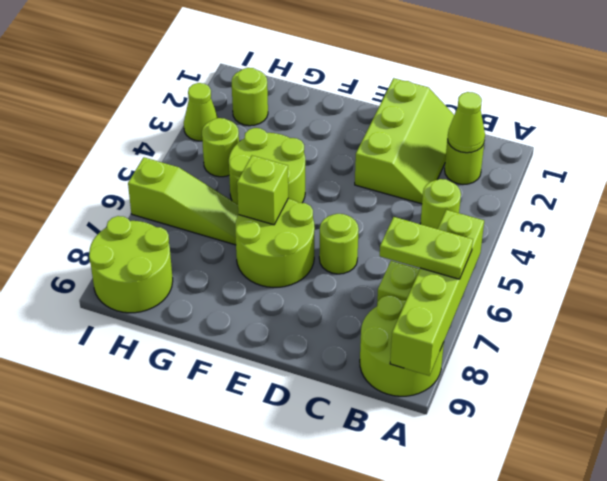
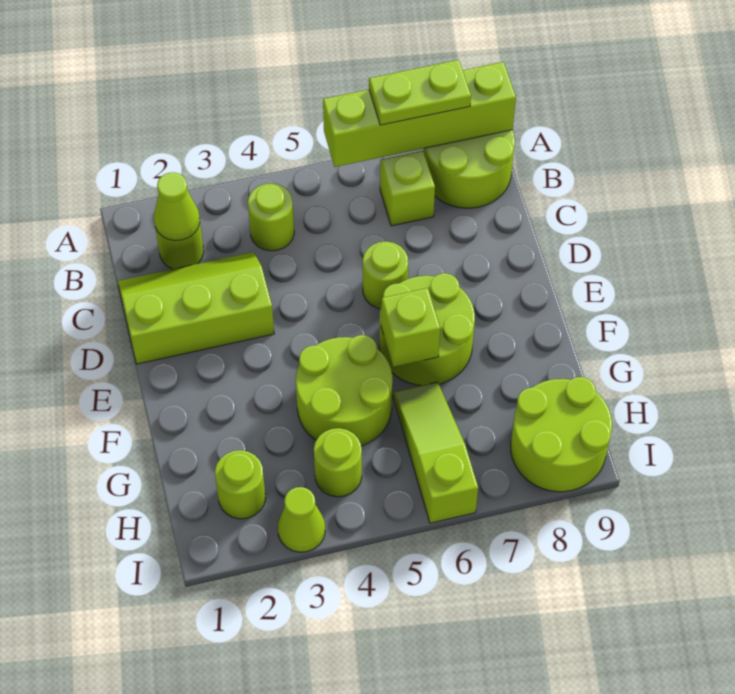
lime plate A7:B7 level 3 -> lime plate A7:A8 level 3

